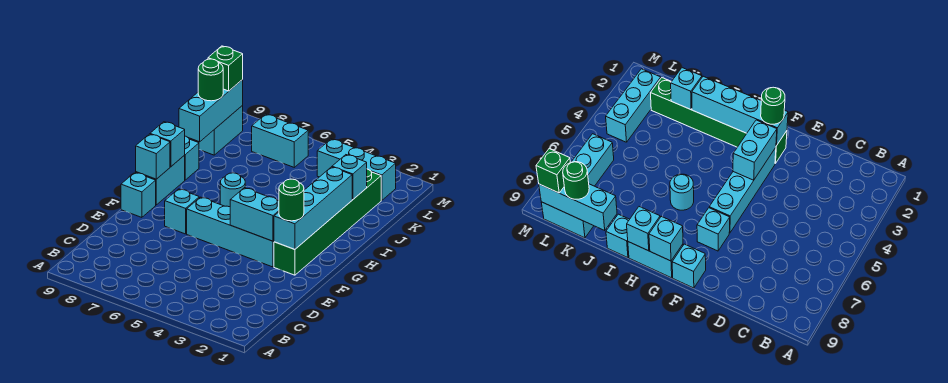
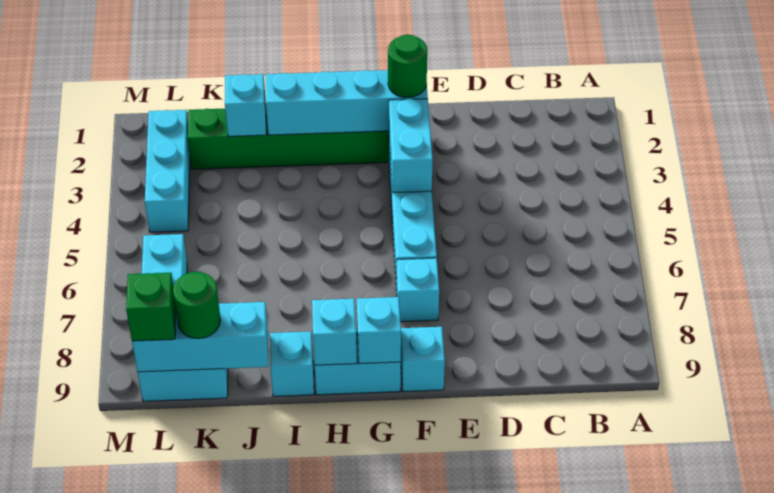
cyan round brick H6 level 1 -> none

